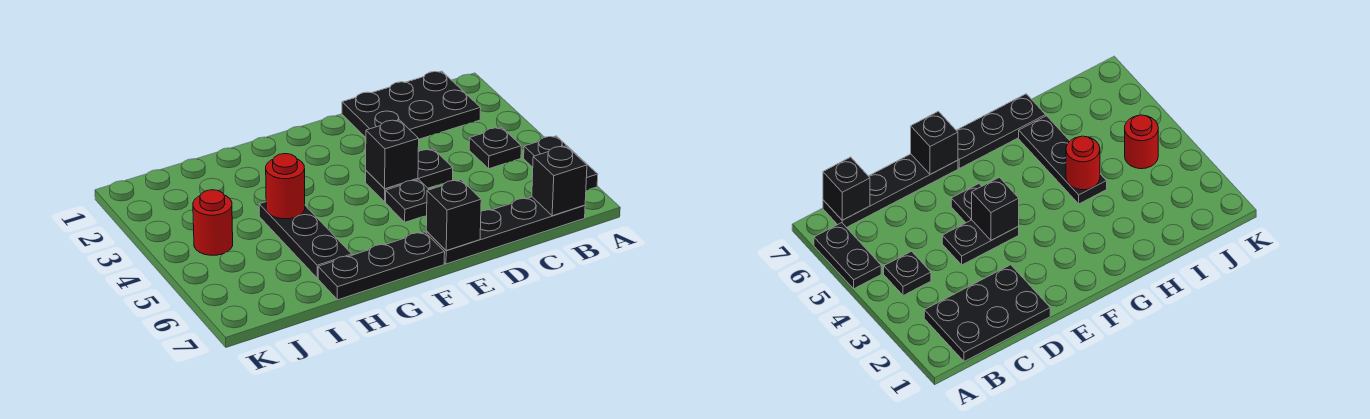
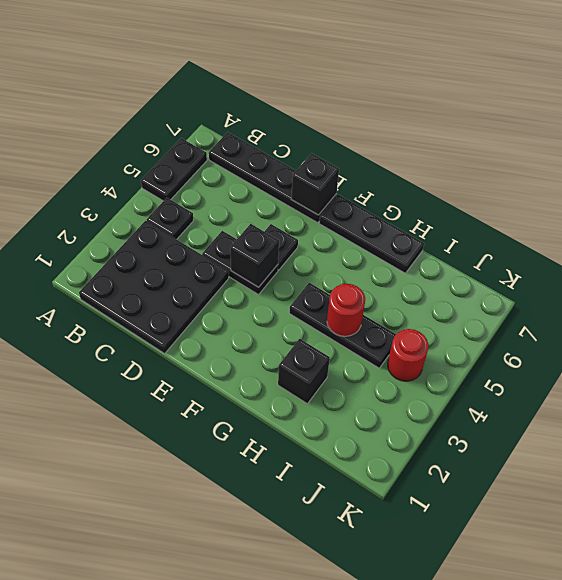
black plate B1:D2 level 1 -> black plate B1:D3 level 1
black brick B7 level 2 -> black brick H2 level 1
black plate H4:H6 level 1 -> black plate G4:I4 level 1

